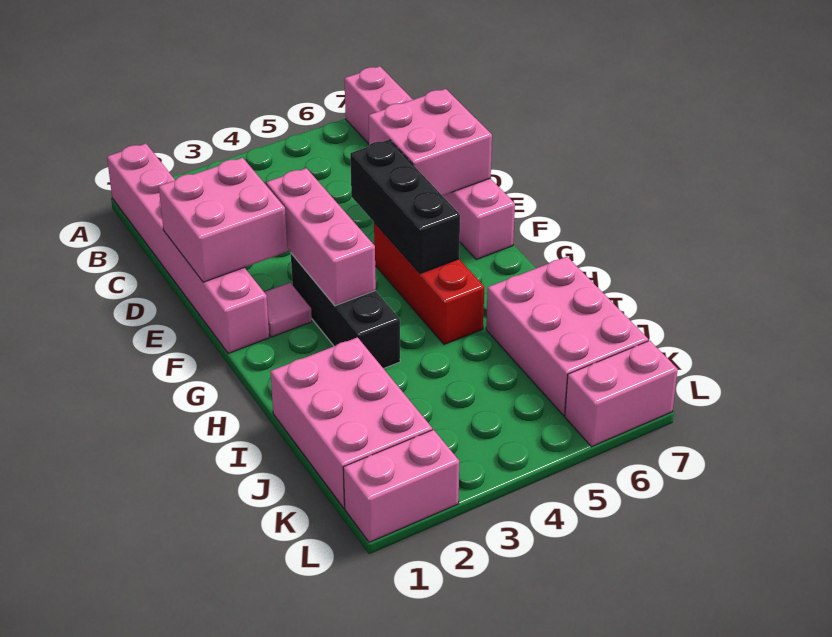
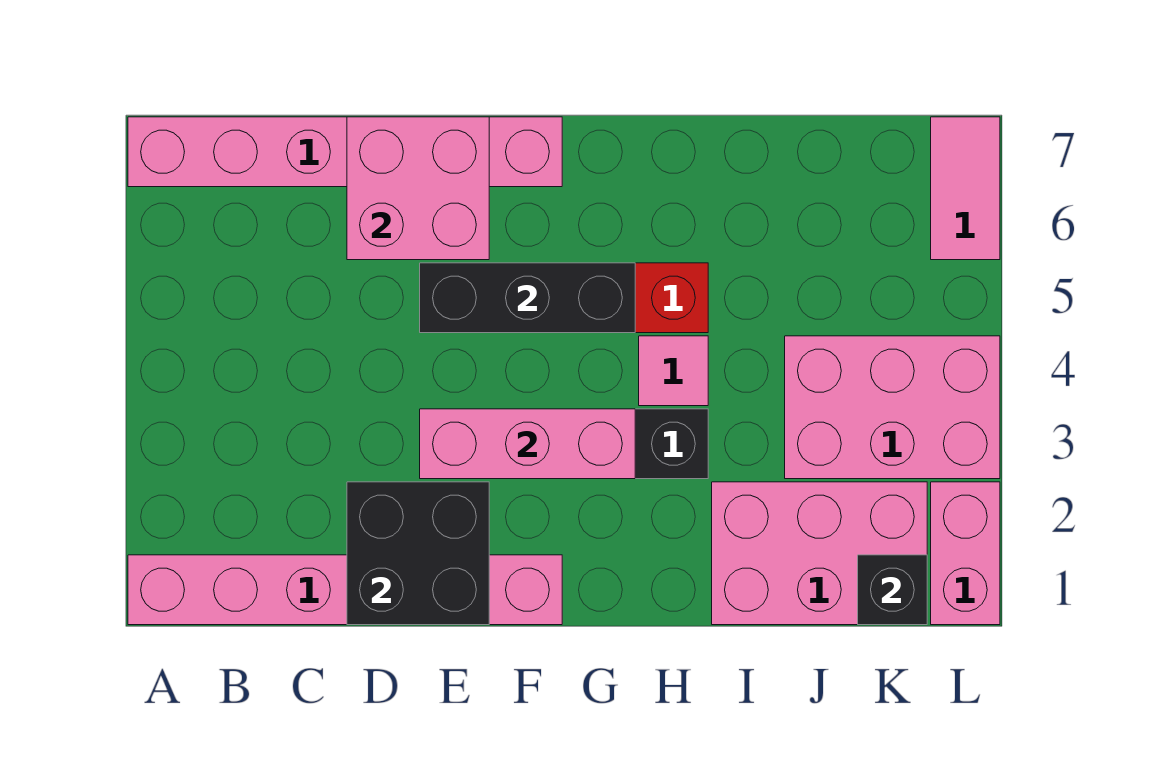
pink brick D1:E2 level 2 -> black brick D1:E2 level 2
pink tile F2 level 1 -> pink tile H4 level 1
pink brick I6:K7 level 1 -> pink brick J3:L4 level 1
none -> black brick K1 level 2
pink brick L6:L7 level 1 -> pink tile L6:L7 level 1

